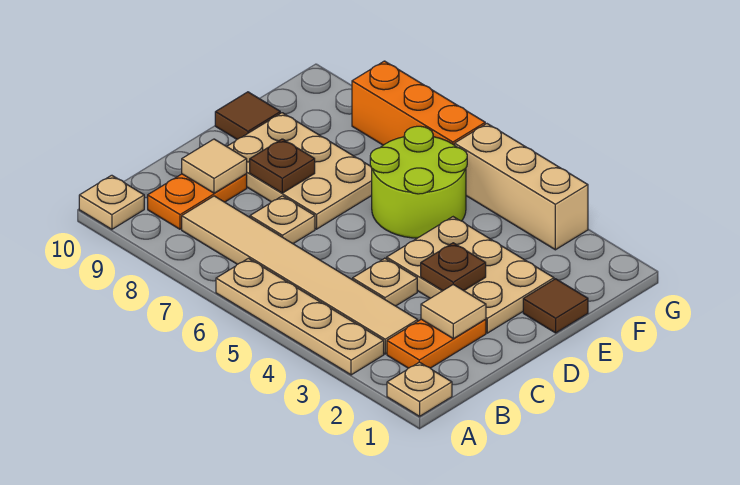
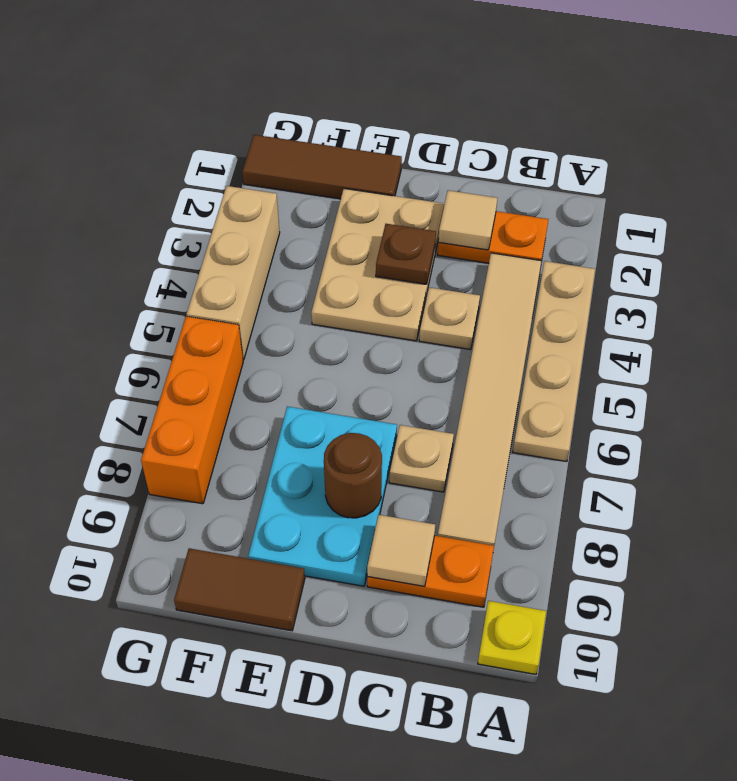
tan plate A1 level 1 -> none
tan plate A10 level 1 -> yellow plate A10 level 1
tan plate D7:E9 level 1 -> cyan plate D7:E9 level 1
brown plate D8 level 2 -> brown round brick D8 level 2
brown tile E1 level 1 -> brown tile E1:G1 level 1
lime round brick E5:F6 level 1 -> none
brown tile E10 level 1 -> brown tile E10:F10 level 1

